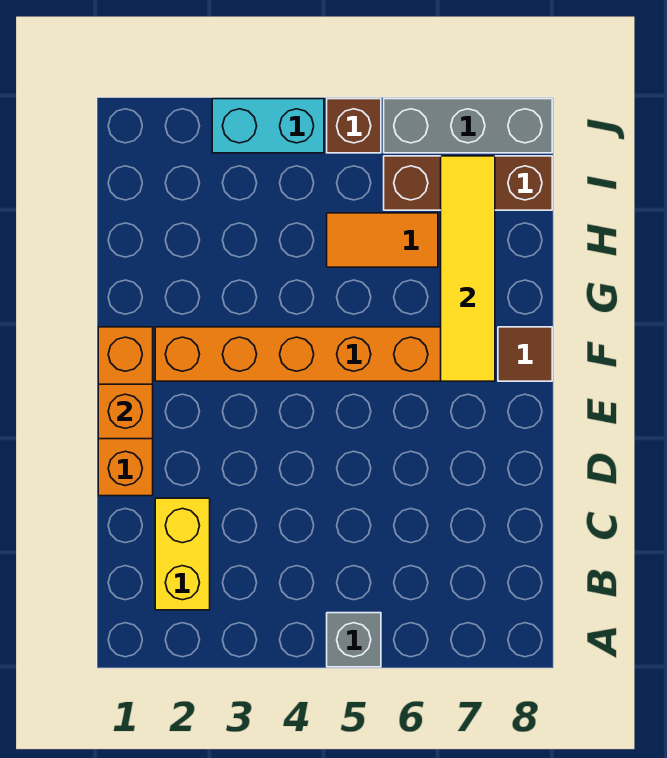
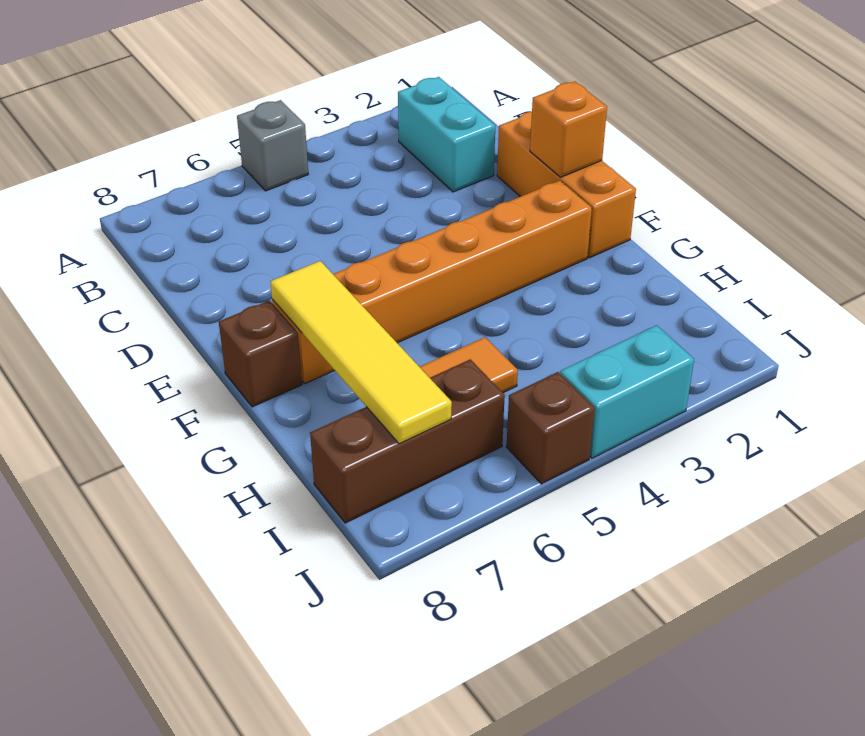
yellow brick B2:C2 level 1 -> cyan brick B2:C2 level 1
brown tile F8 level 1 -> brown brick F8 level 1
grey brick J6:J8 level 1 -> none

